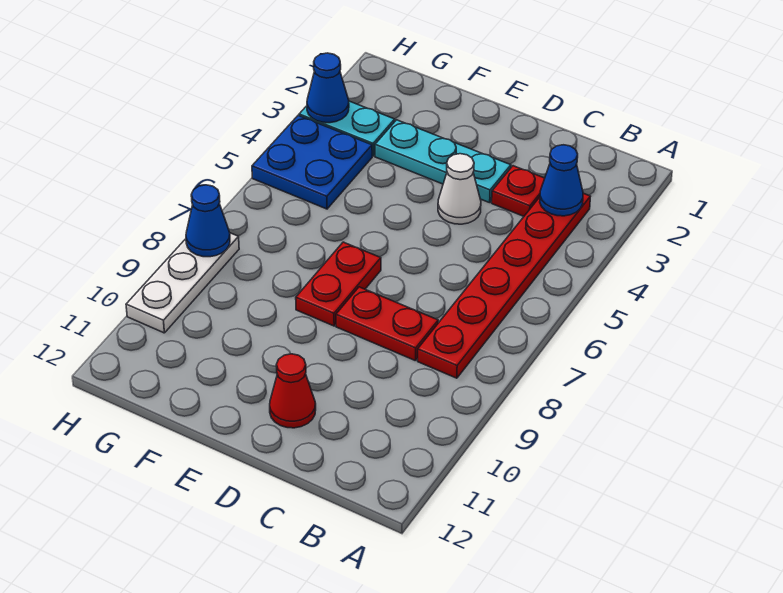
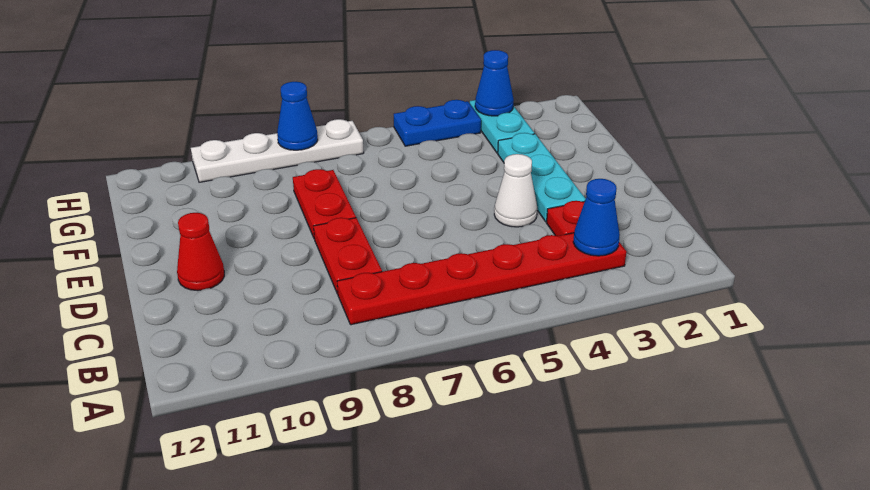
red plate E7:E8 level 1 -> red plate E8:F8 level 1
blue plate G4:H5 level 1 -> blue plate H4:H5 level 1
white plate H8:H10 level 1 -> white plate H7:H10 level 1

